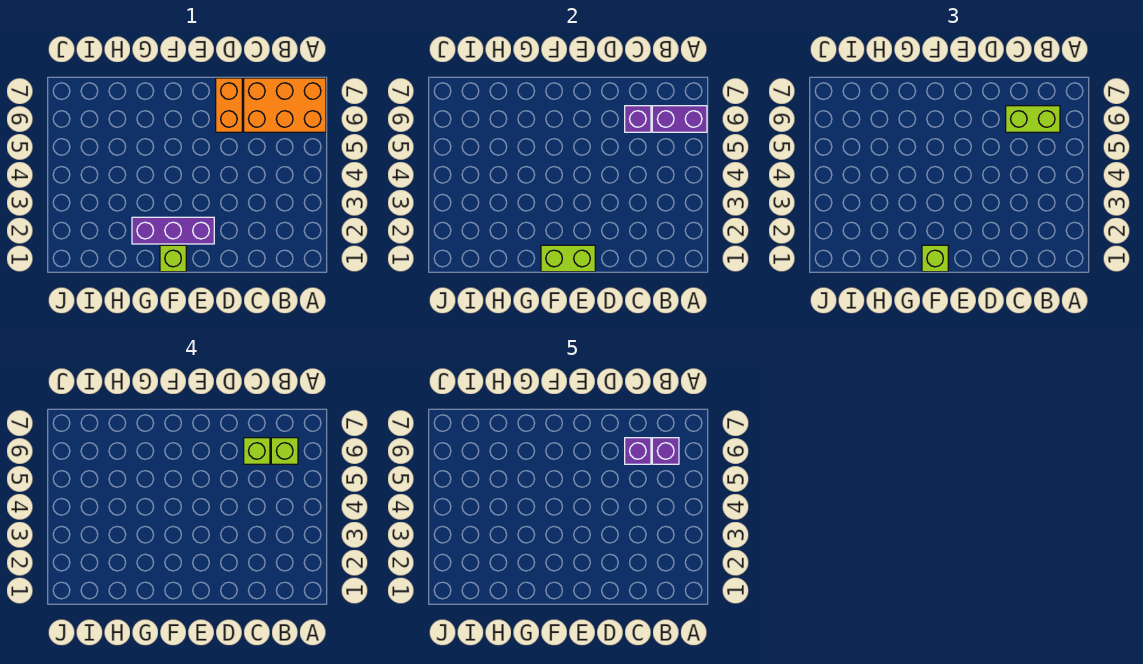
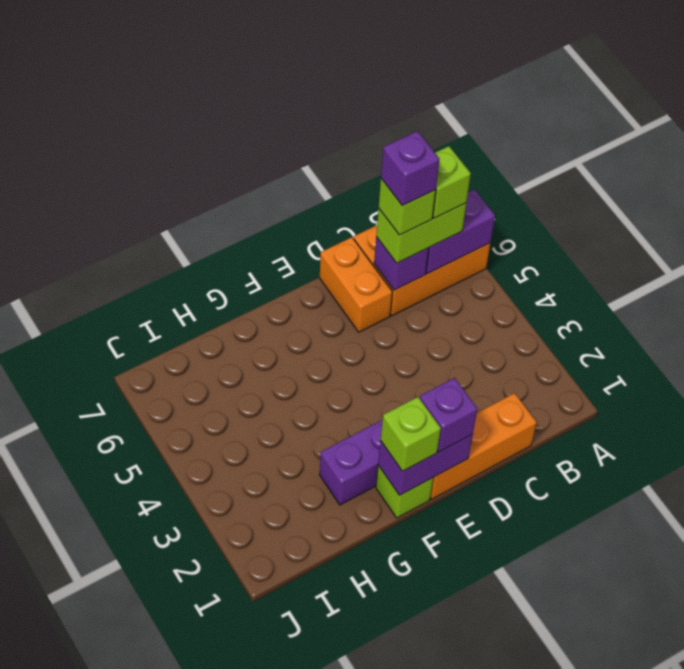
purple brick B6 level 5 -> purple brick E1 level 3
none -> orange brick C1:E1 level 1
lime brick E1:F1 level 2 -> purple brick E1:F1 level 2

